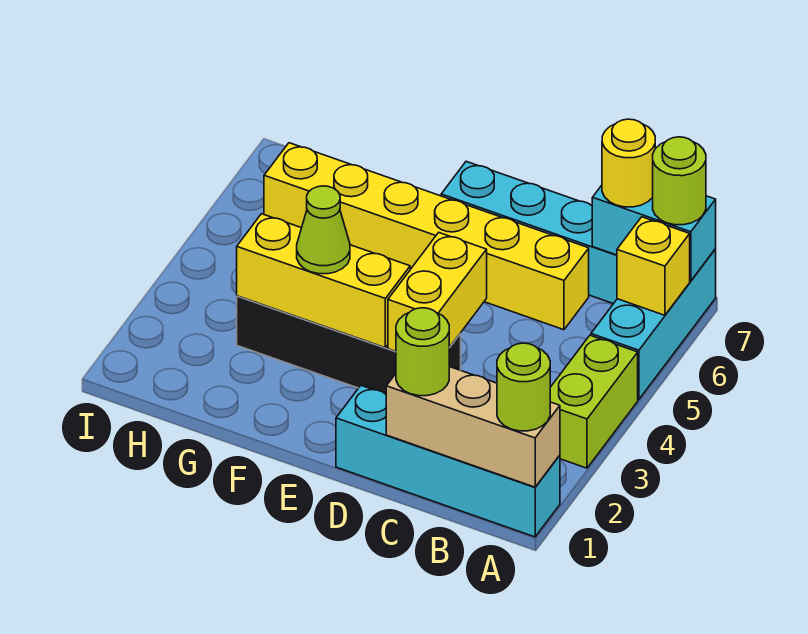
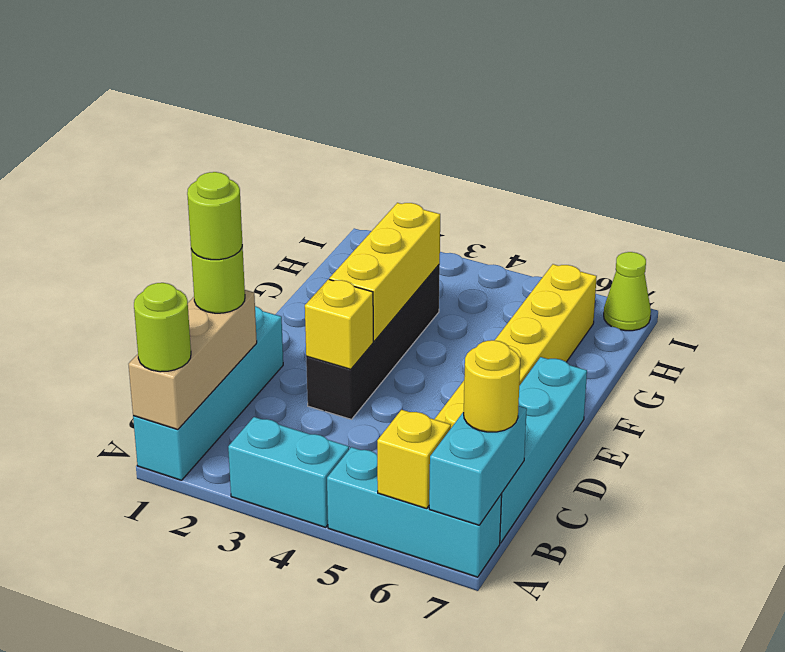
lime brick A3:A4 level 1 -> cyan brick A3:A4 level 1
lime round brick A7 level 3 -> lime round brick C1 level 4
yellow brick D3:D4 level 2 -> yellow brick D3 level 2
lime cone F3 level 3 -> lime cone I7 level 1

